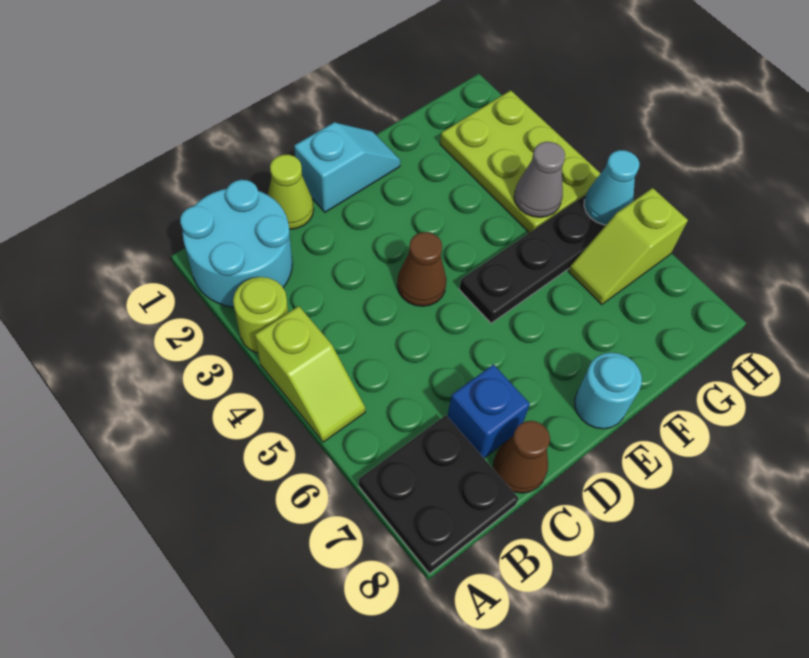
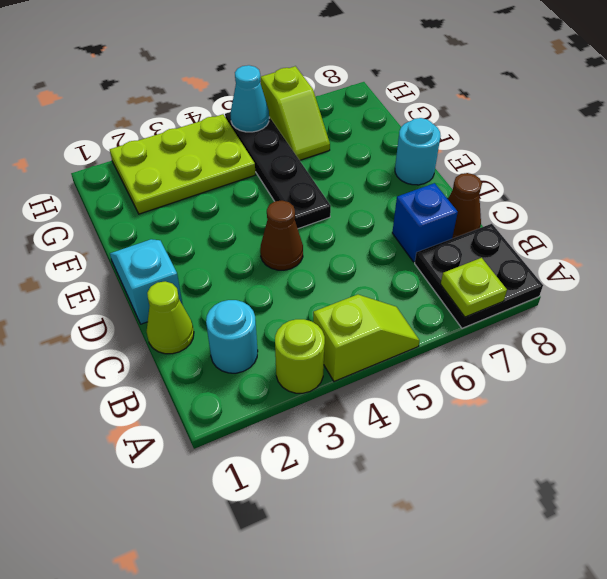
cyan round brick A1:B2 level 1 -> cyan round brick B2 level 1
none -> lime plate A7 level 2
grey cone G4 level 2 -> none

